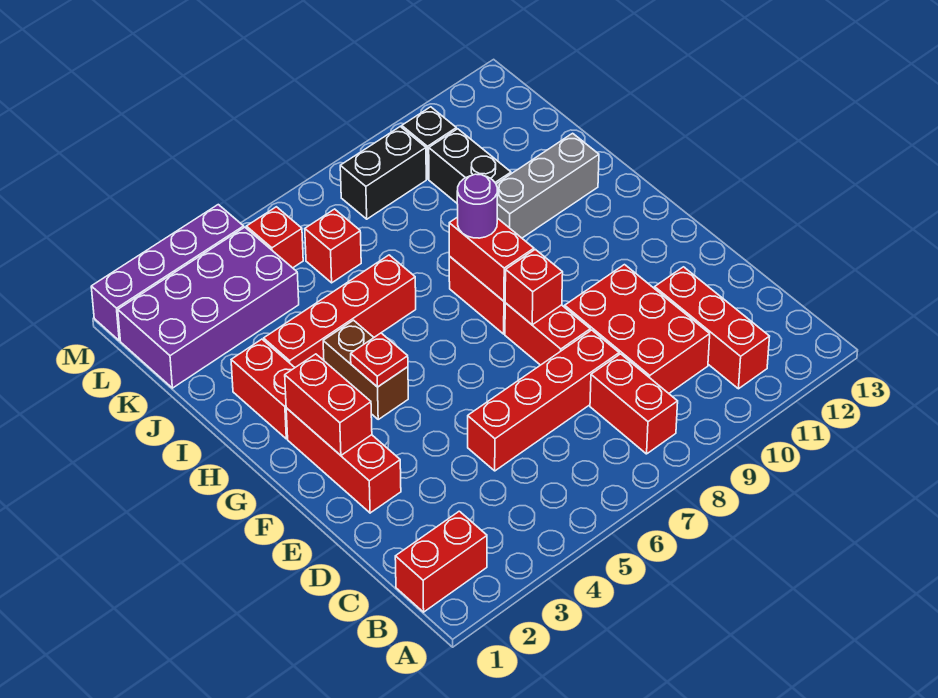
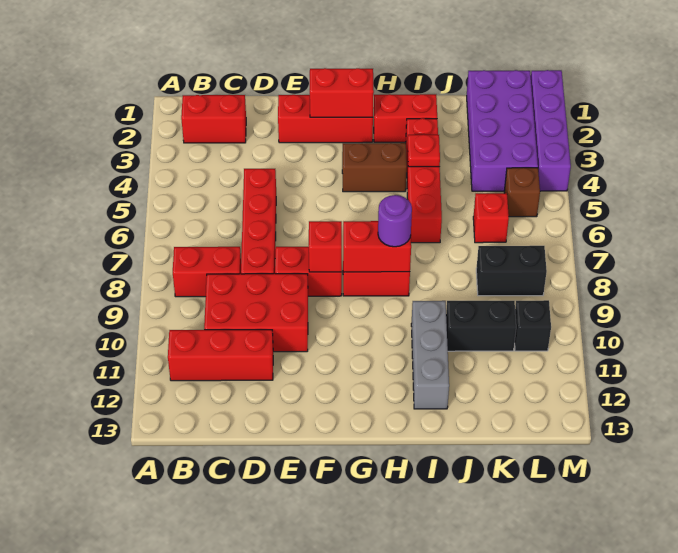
red brick B1:B2 level 1 -> red brick B2:C2 level 1
red plate G4 level 2 -> red plate I4 level 2
red brick L5 level 1 -> brown brick L5 level 1
black brick L8:L9 level 1 -> black brick K8:L8 level 1

